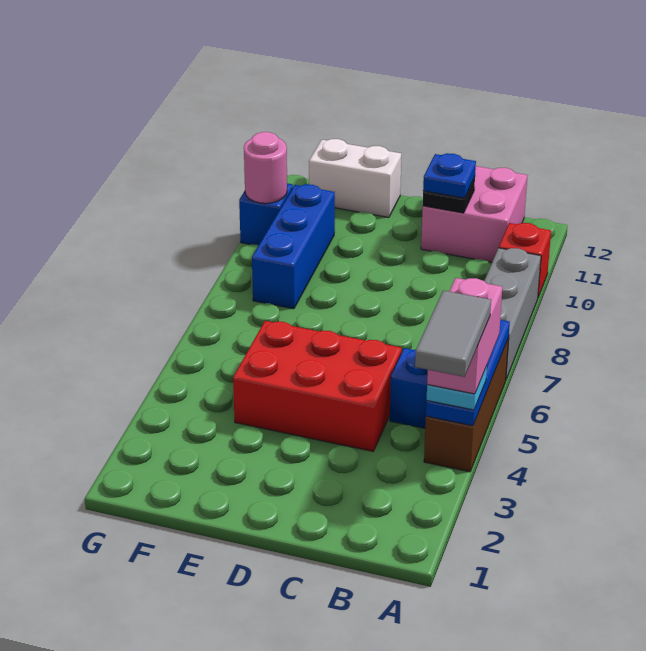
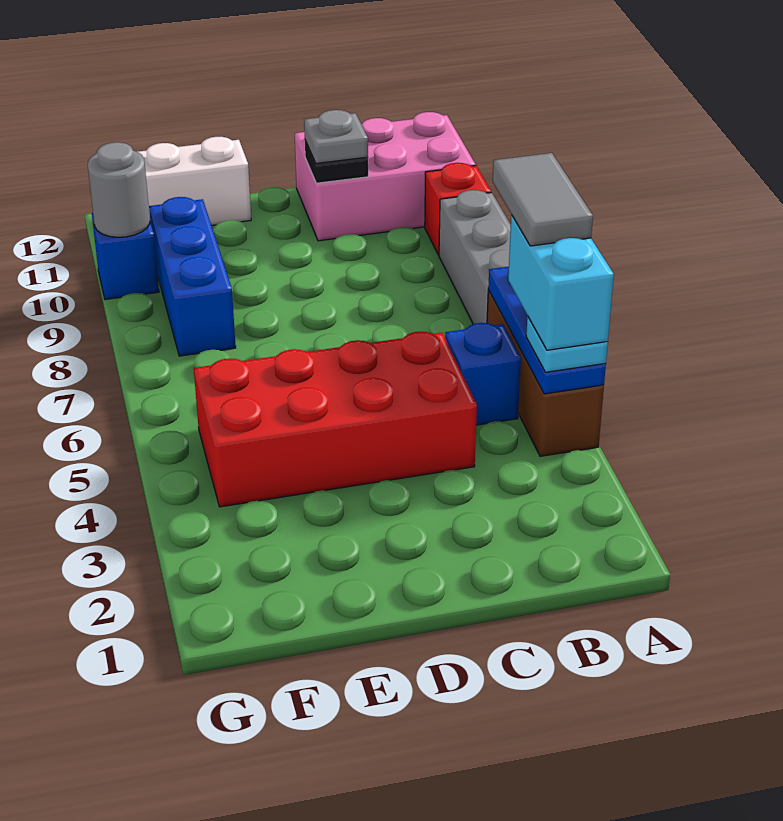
grey tile A3:A4 level 5 -> grey tile A5:A6 level 5
pink brick A4:A5 level 4 -> cyan brick A4:A5 level 4
pink brick B11:C12 level 1 -> pink brick A11:C12 level 1
red brick C4:E5 level 1 -> red brick C4:F5 level 1
blue plate C11 level 3 -> grey plate C11 level 3
pink round brick G10 level 2 -> grey round brick G10 level 2

